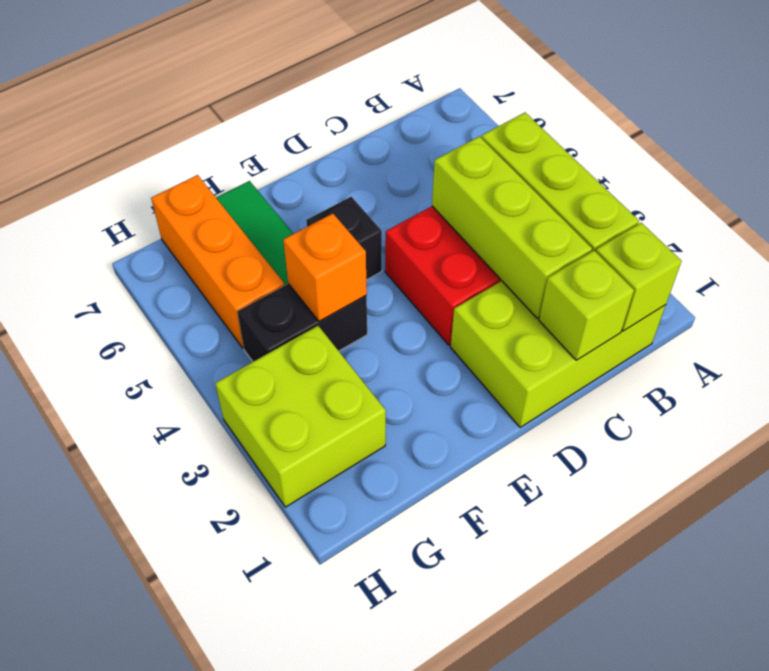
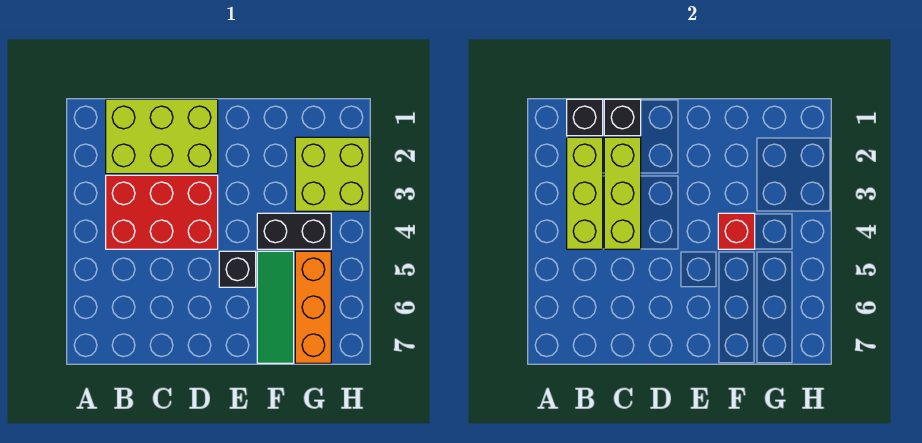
lime brick B1 level 2 -> black brick B1 level 2
lime brick C1 level 2 -> black brick C1 level 2
orange brick F4 level 2 -> red brick F4 level 2

